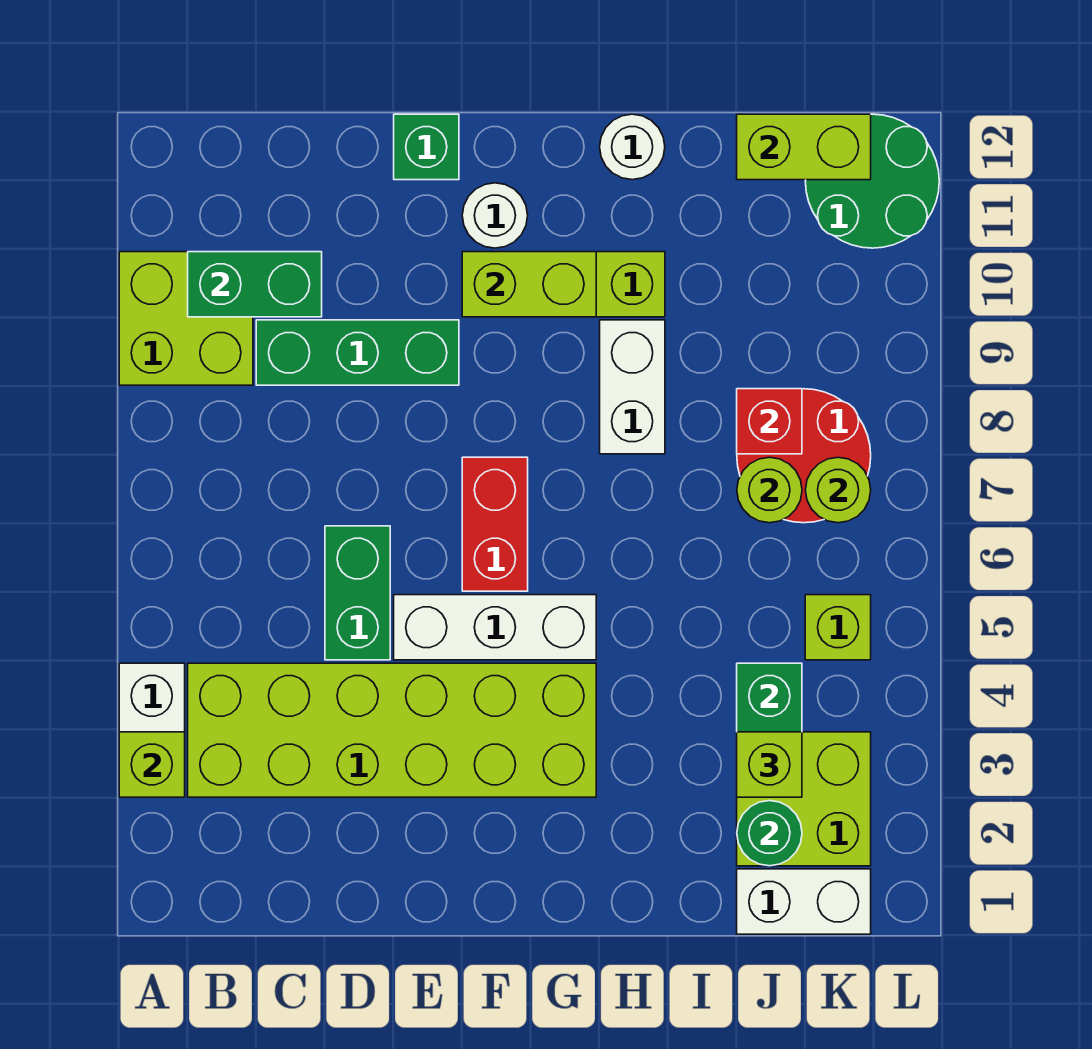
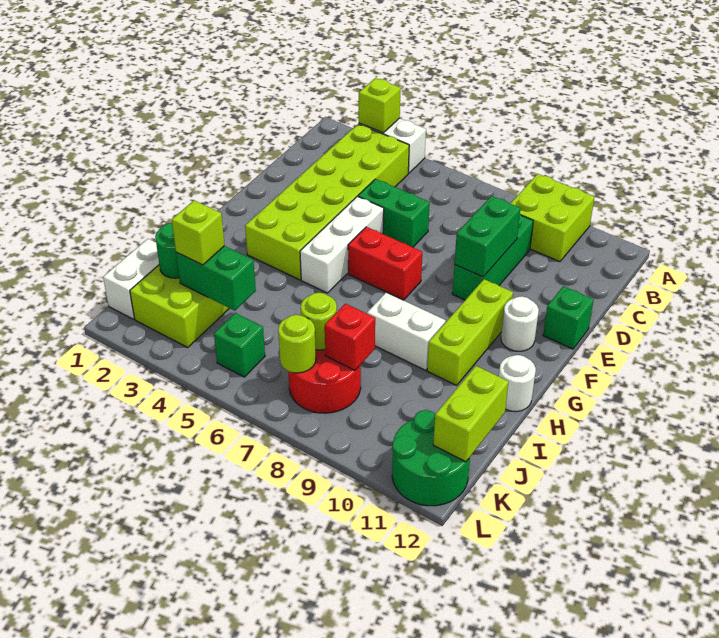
green brick B10:C10 level 2 -> green brick D9:E9 level 2
lime brick F10:G10 level 2 -> none
lime brick K5 level 1 -> green brick K5 level 1

